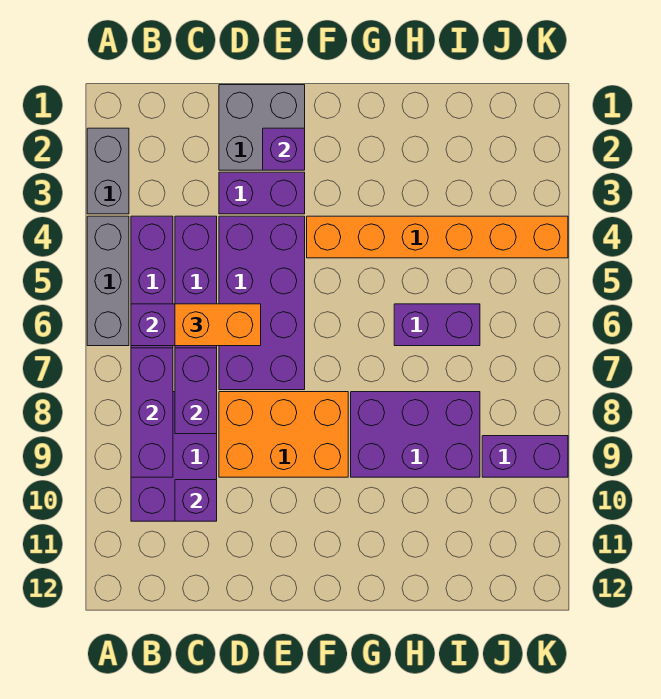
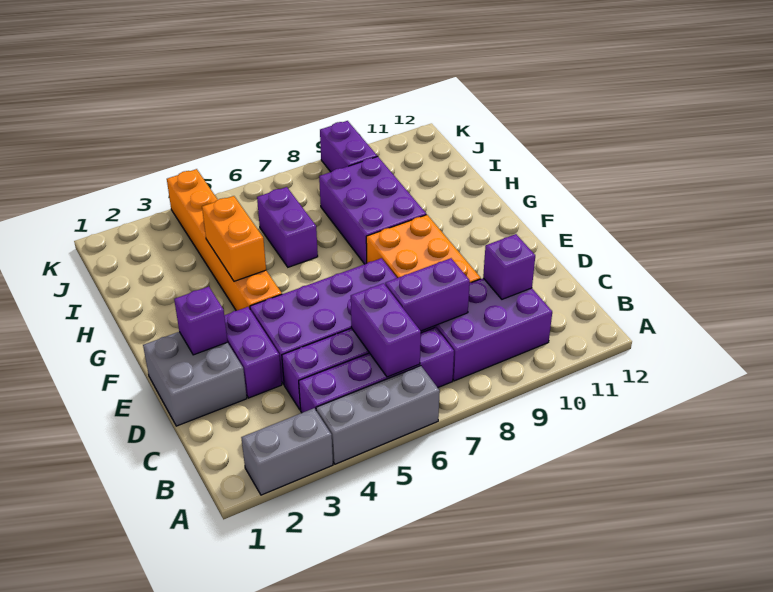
purple brick B7:B9 level 2 -> none
orange brick C6:D6 level 3 -> orange brick G4:H4 level 2

